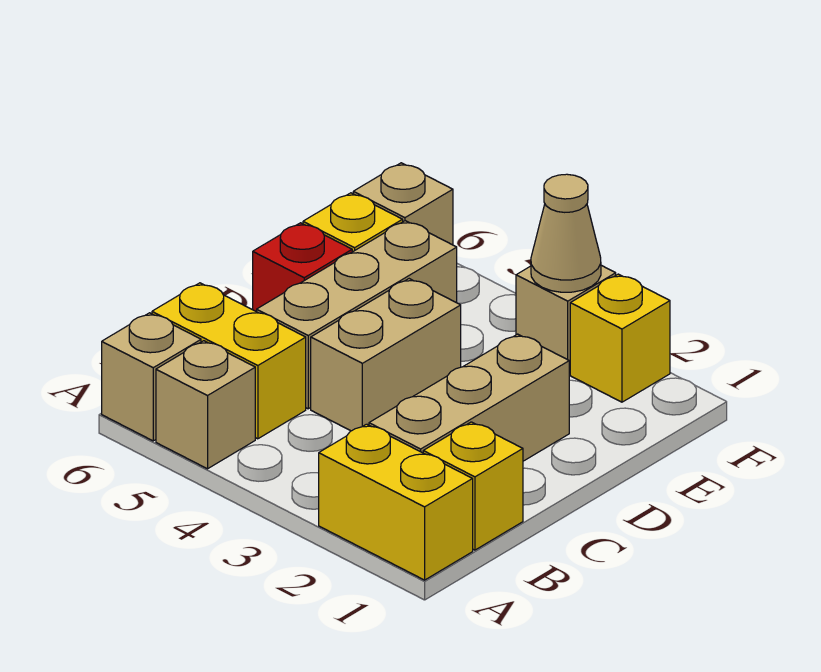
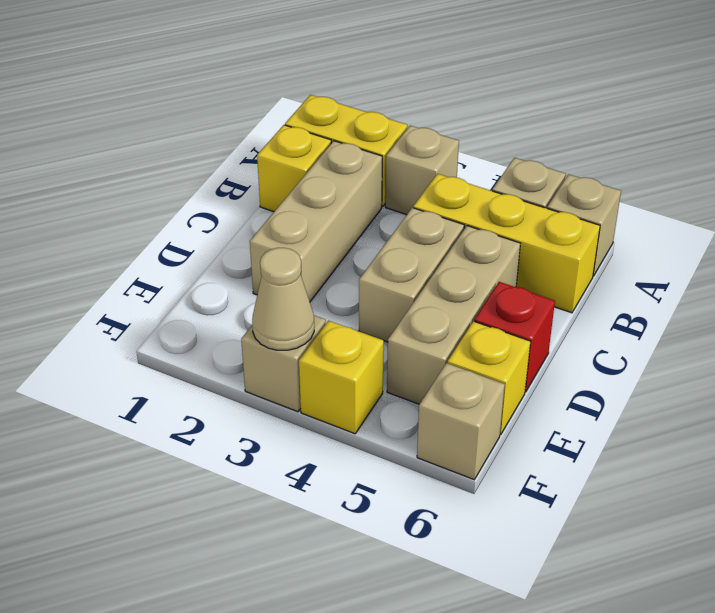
none -> tan brick A3 level 1
yellow brick B5:B6 level 1 -> yellow brick B4:B6 level 1
yellow brick F2 level 1 -> yellow brick F4 level 1

